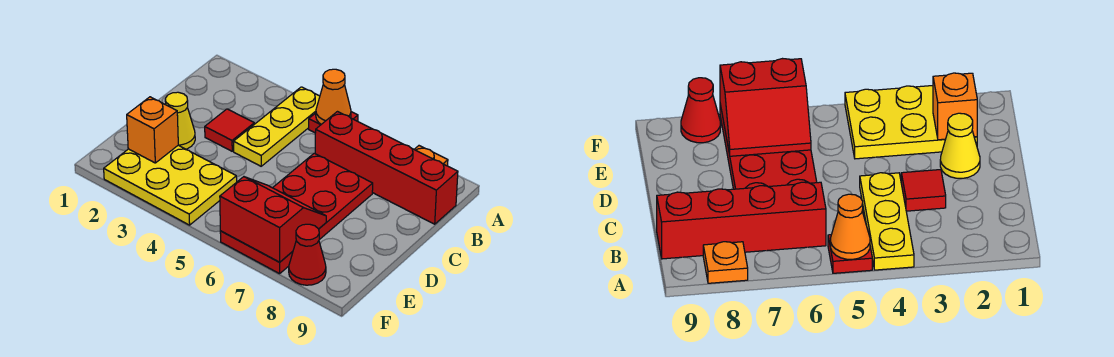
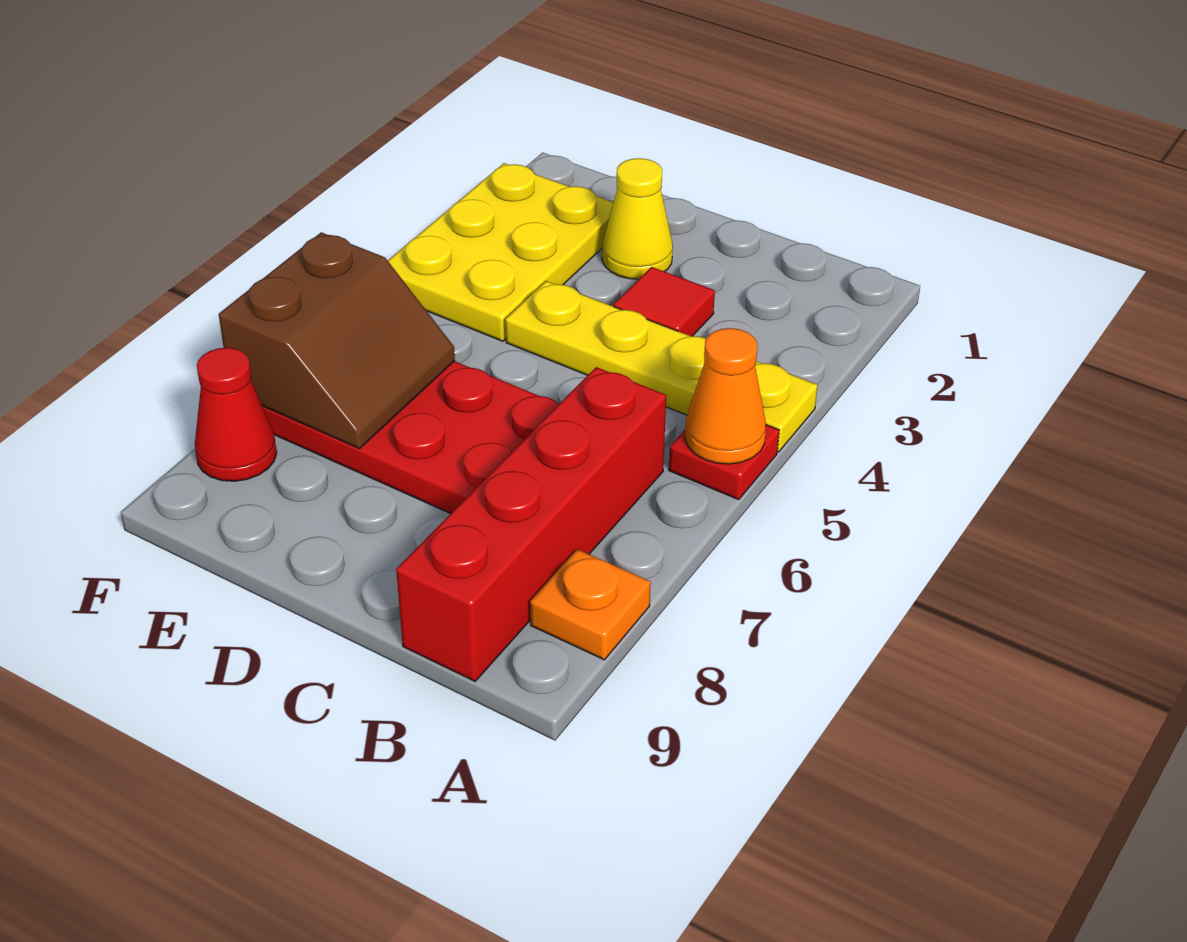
yellow plate A4:C4 level 1 -> yellow plate A4:D4 level 1
orange brick E2 level 2 -> none
red slope E6:F7 level 2 top F -> brown slope E6:F7 level 2 top F

